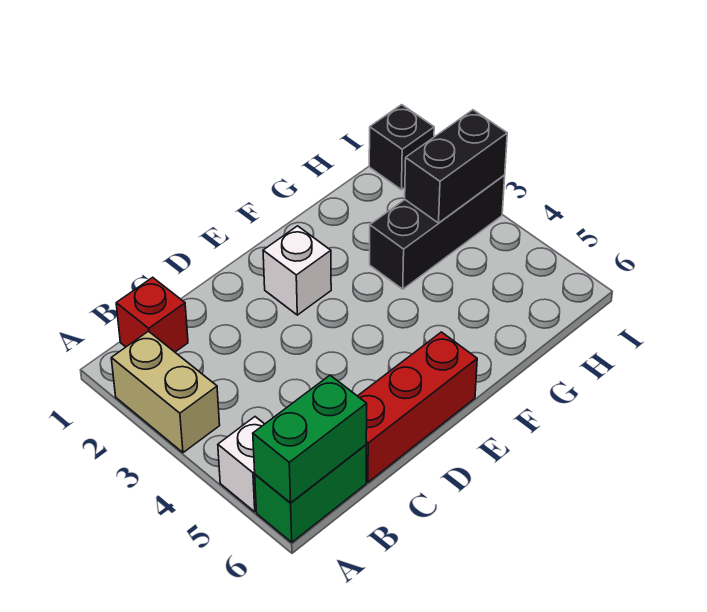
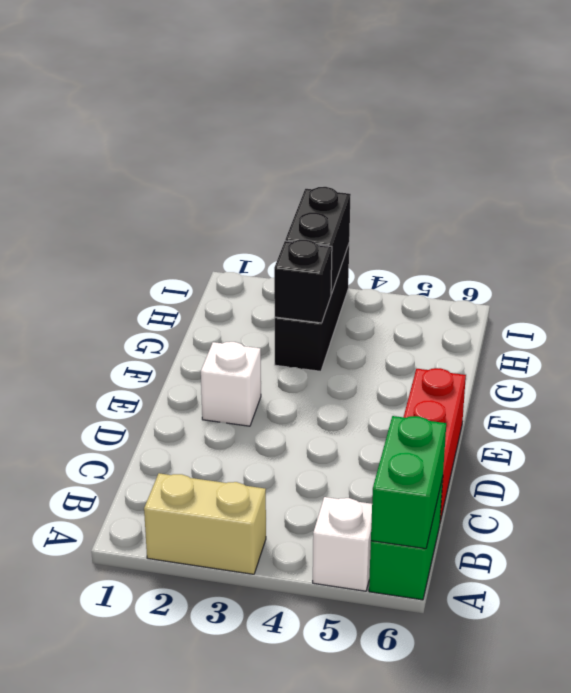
red brick B1 level 1 -> none
black brick I1 level 1 -> black brick G3 level 2

